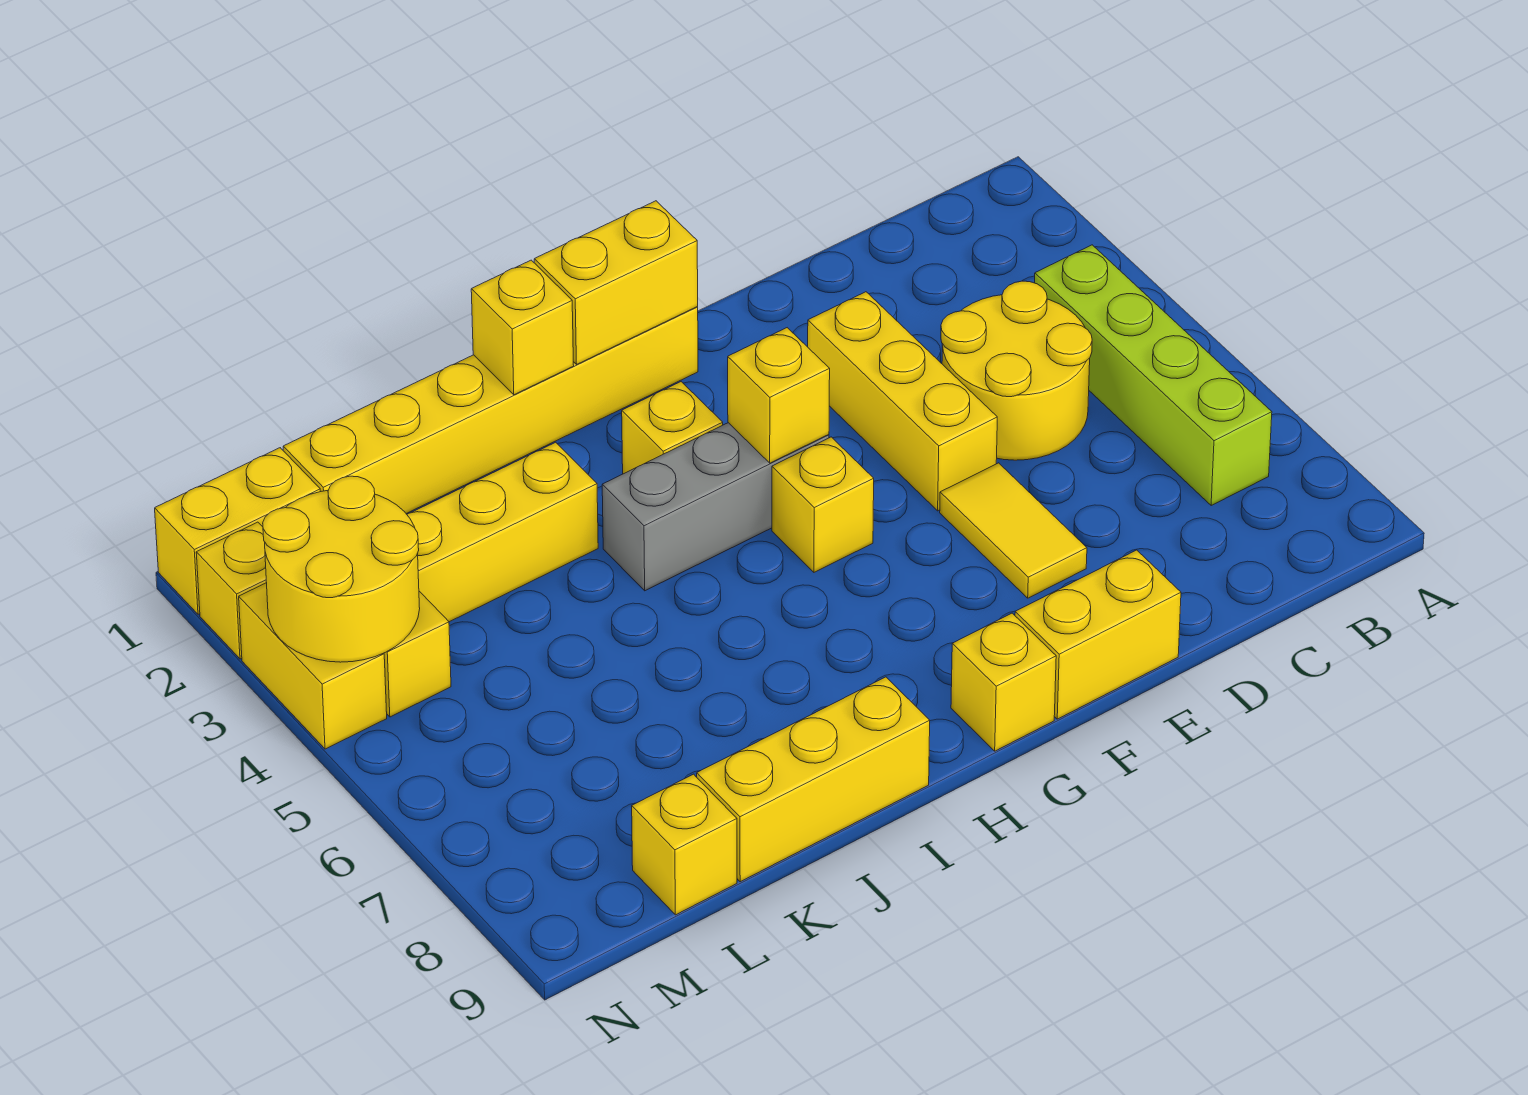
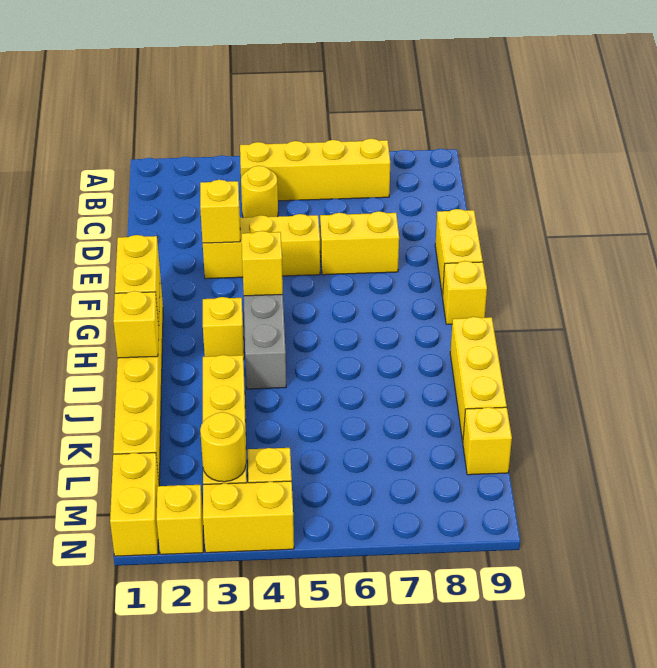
lime brick B4:B7 level 1 -> yellow brick B4:B7 level 1
yellow round brick C4:D5 level 1 -> yellow round brick C4 level 1
yellow tile E6:E7 level 1 -> yellow brick E6:E7 level 1
yellow brick G5 level 1 -> yellow brick E3 level 2
yellow round brick M3:N4 level 2 -> yellow round brick M3 level 2

